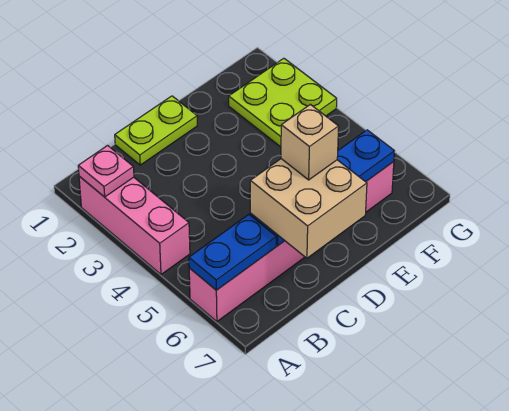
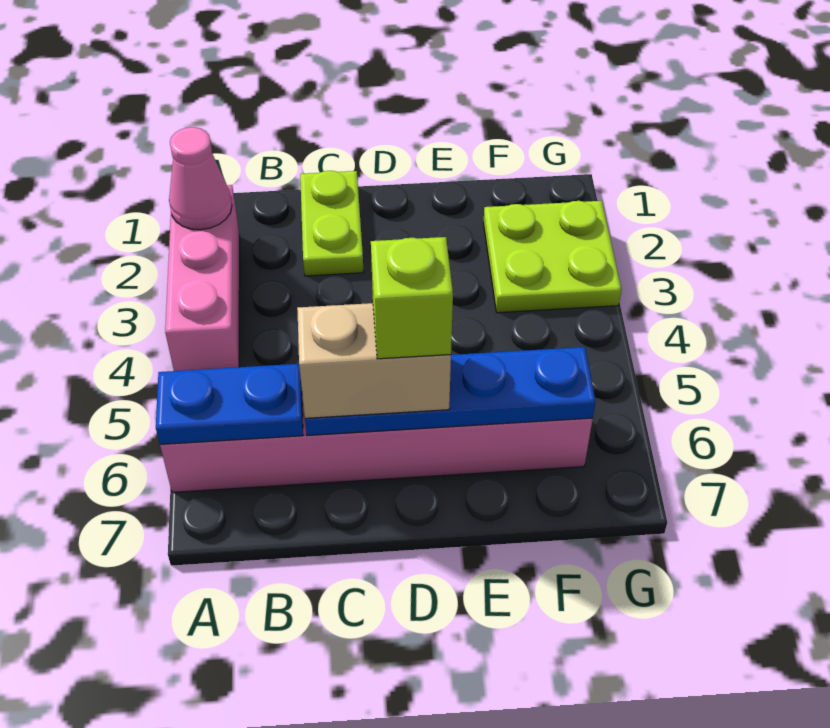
pink plate A2 level 2 -> pink cone A2 level 2
lime plate C1:D1 level 1 -> lime plate C1:C2 level 1
tan brick C6:D7 level 3 -> tan brick C6:D6 level 3
tan brick D6 level 4 -> lime brick D6 level 4

